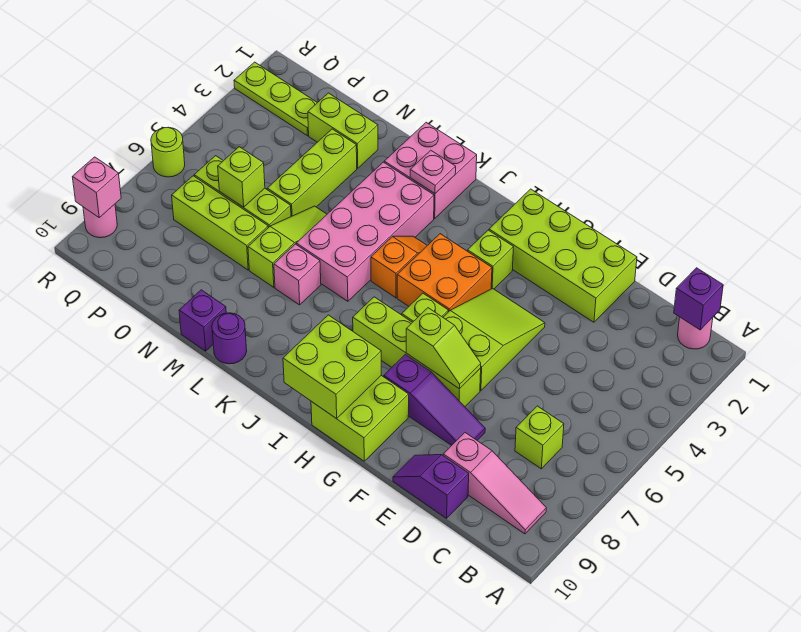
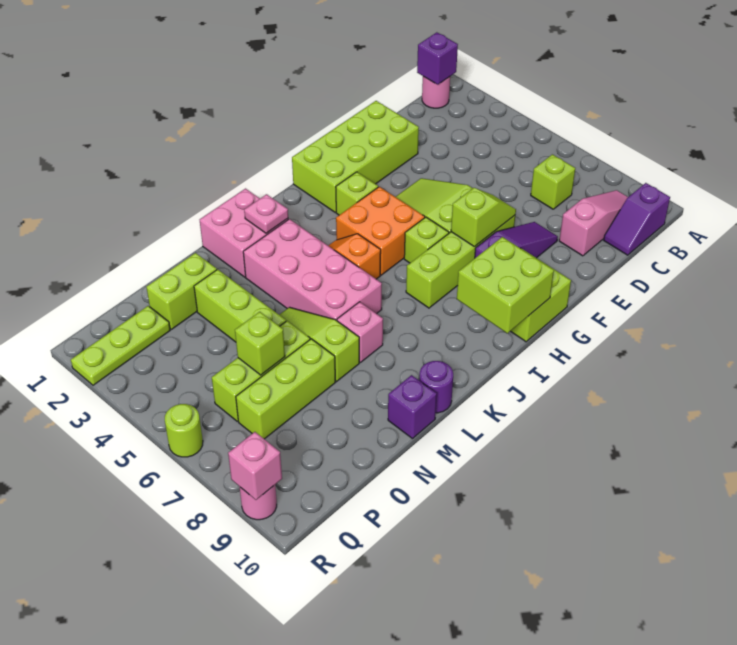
purple slope D10:E10 level 1 top D -> purple slope B10:C10 level 1 top B

